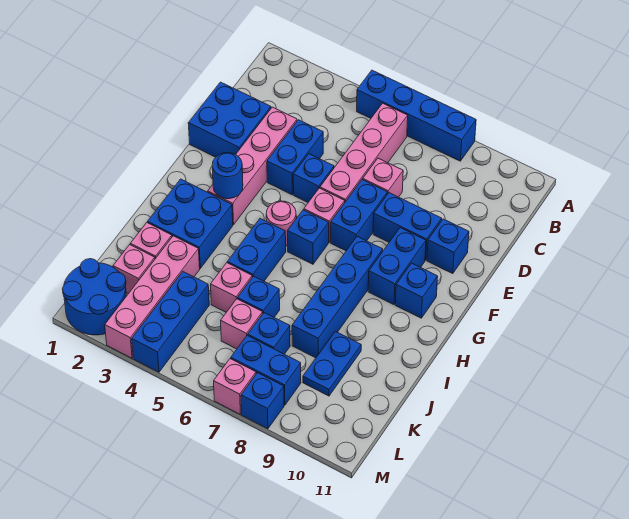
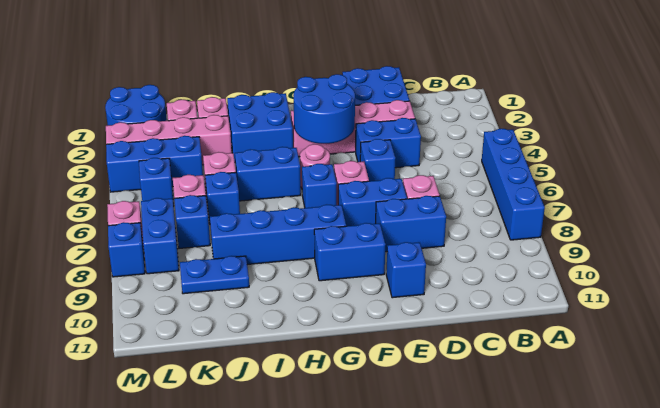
pink brick B6:E6 level 1 -> none
blue brick E8:E9 level 1 -> blue brick D8:E8 level 1
blue round brick G3 level 2 -> blue round brick F3:G4 level 2
blue brick G10 level 1 -> blue brick L5 level 1

